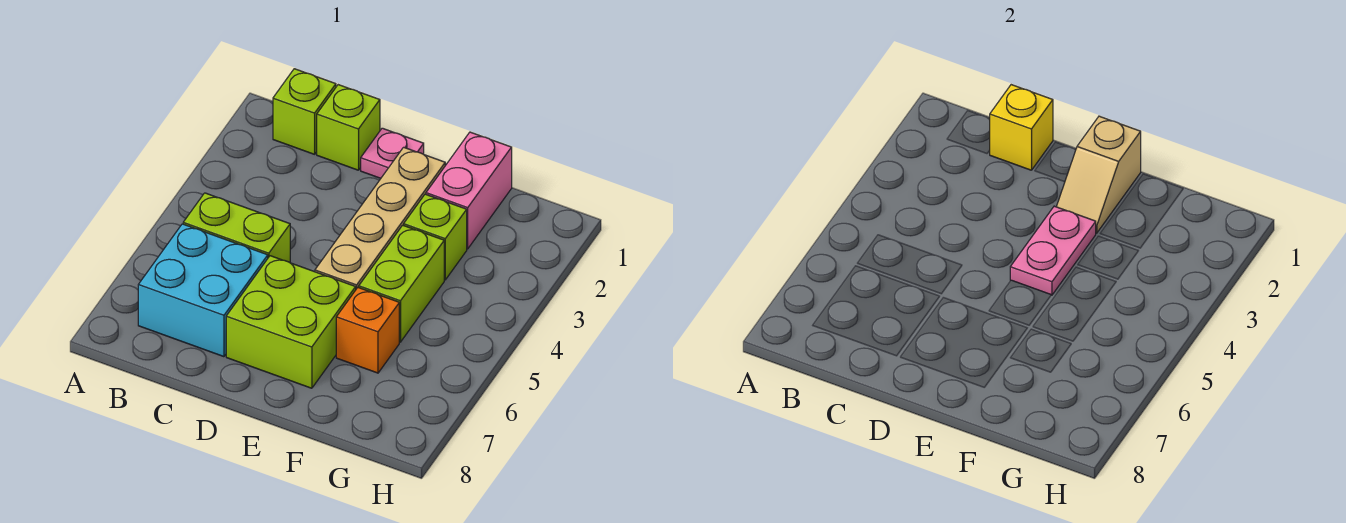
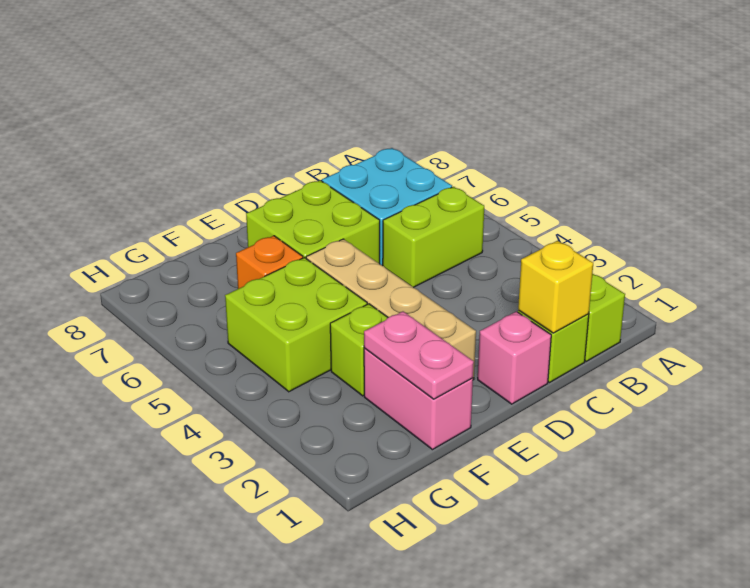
pink plate D1 level 1 -> pink brick D1 level 1
tan slope E1:E2 level 2 top 1 -> none
pink plate E3:E4 level 2 -> pink plate F1:F2 level 2
lime brick F4:F5 level 1 -> lime brick F4:G5 level 1

